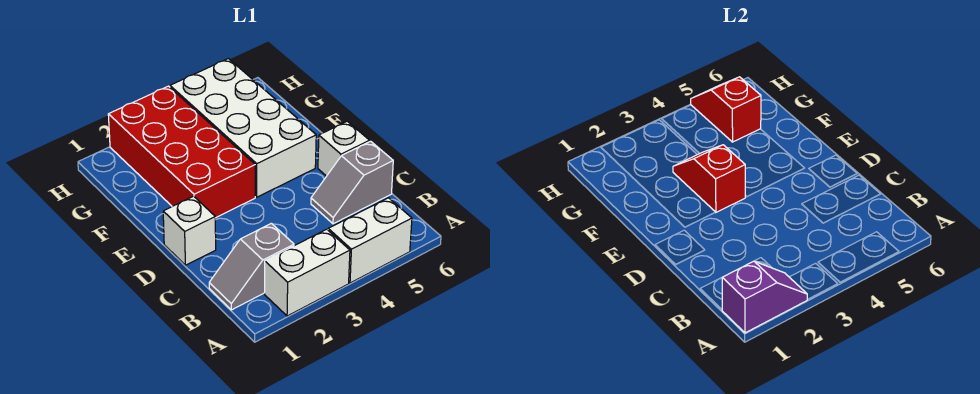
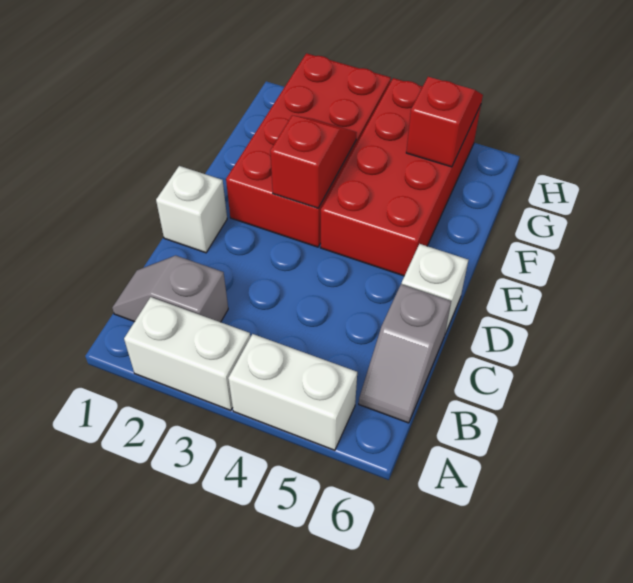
purple slope A1:A2 level 2 top 1 -> none
grey slope C5:C6 level 1 top 6 -> grey slope B6:C6 level 1 top C
white brick E4:H5 level 1 -> red brick E4:H5 level 1

